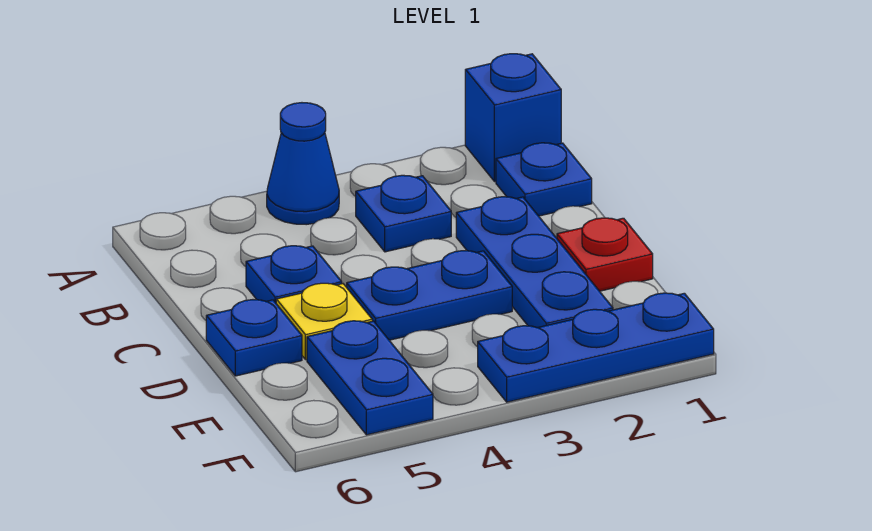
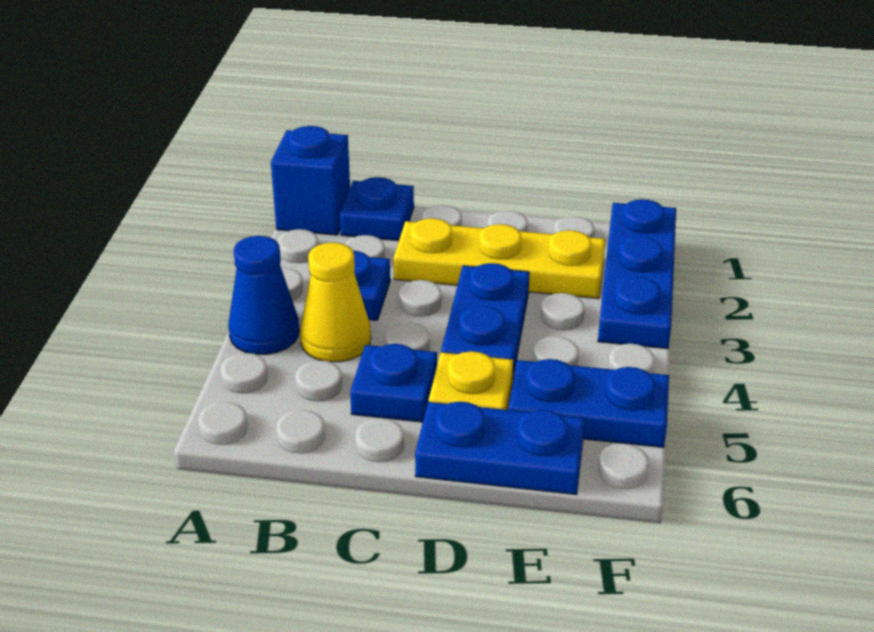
none -> yellow cone B4 level 1
blue plate C2:E2 level 1 -> yellow plate C2:E2 level 1
red plate D1 level 1 -> none
blue plate D6 level 1 -> blue plate D6:E6 level 1

